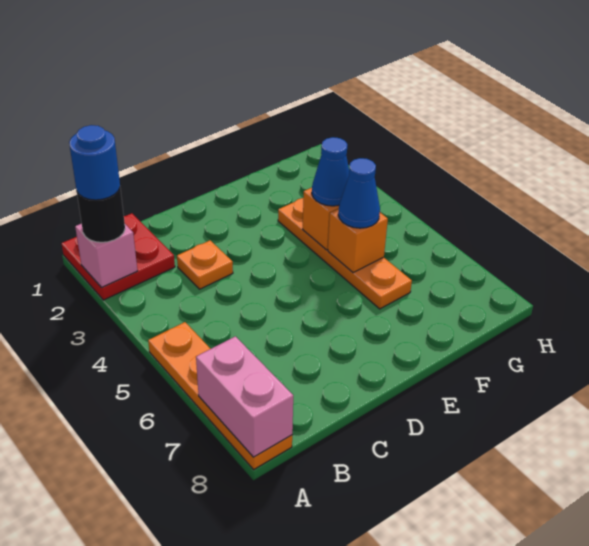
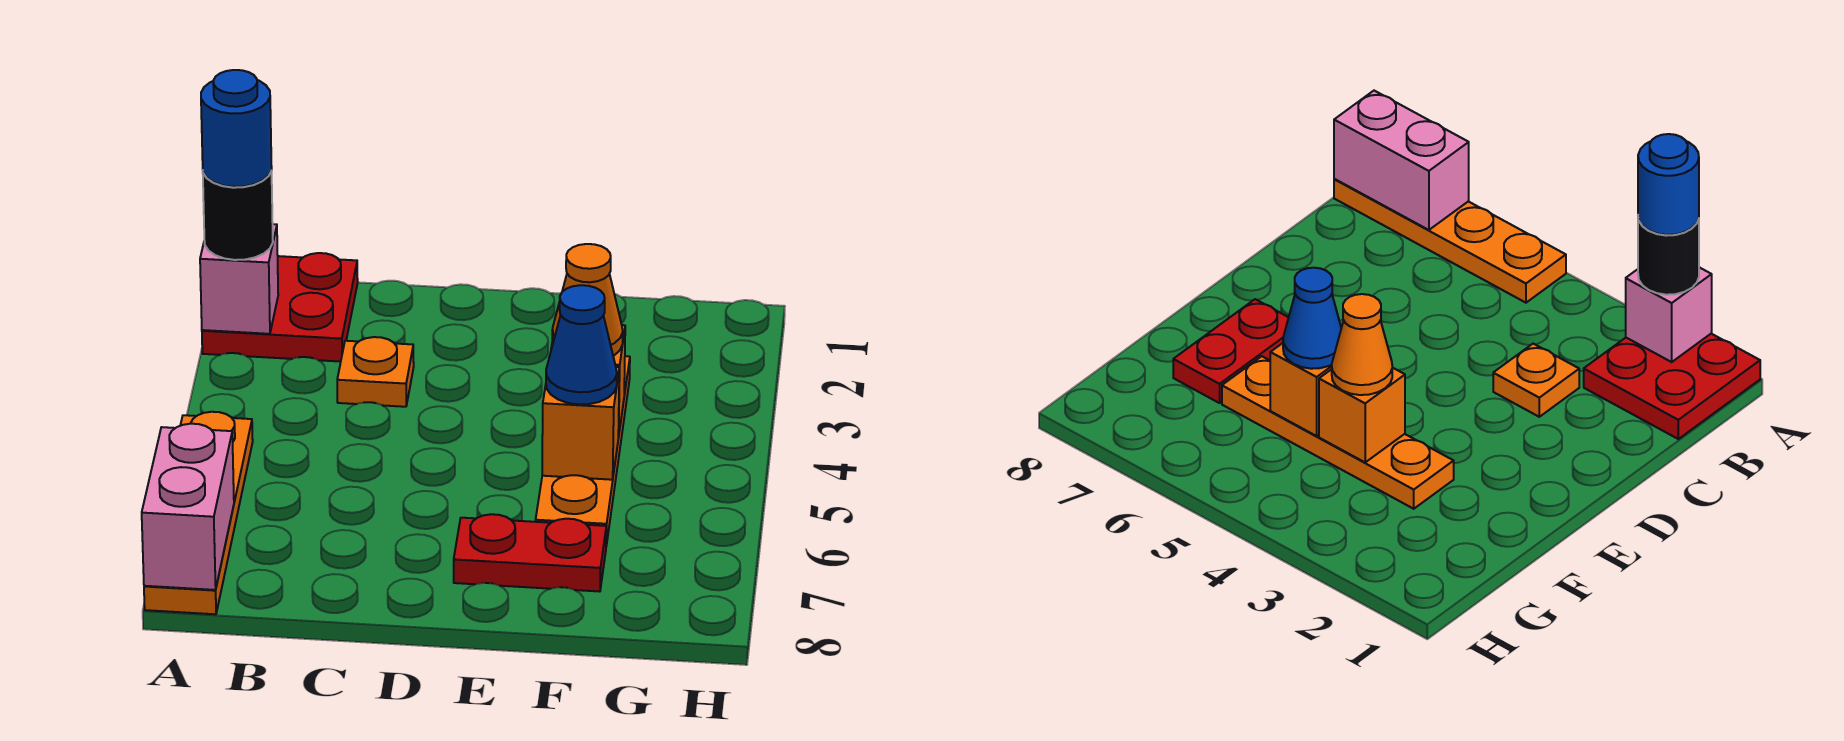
none -> red plate E7:F7 level 1
blue cone F4 level 3 -> orange cone F4 level 3

